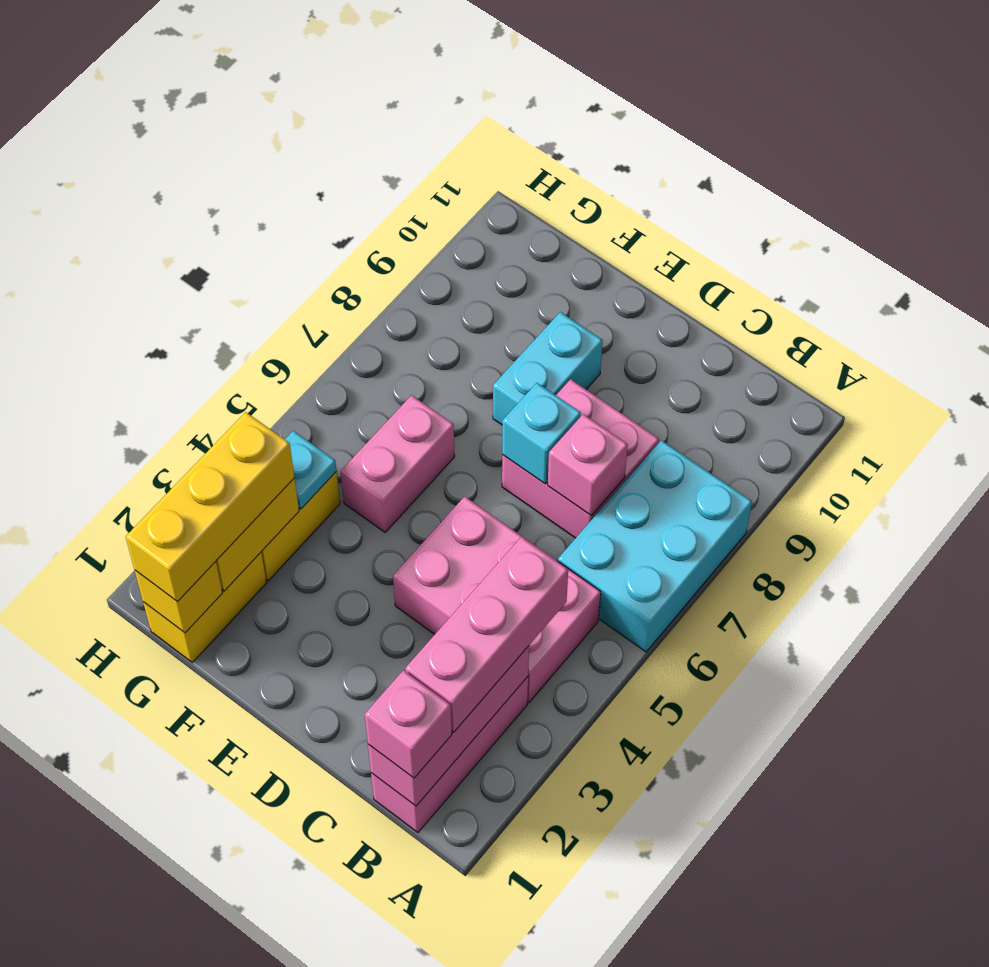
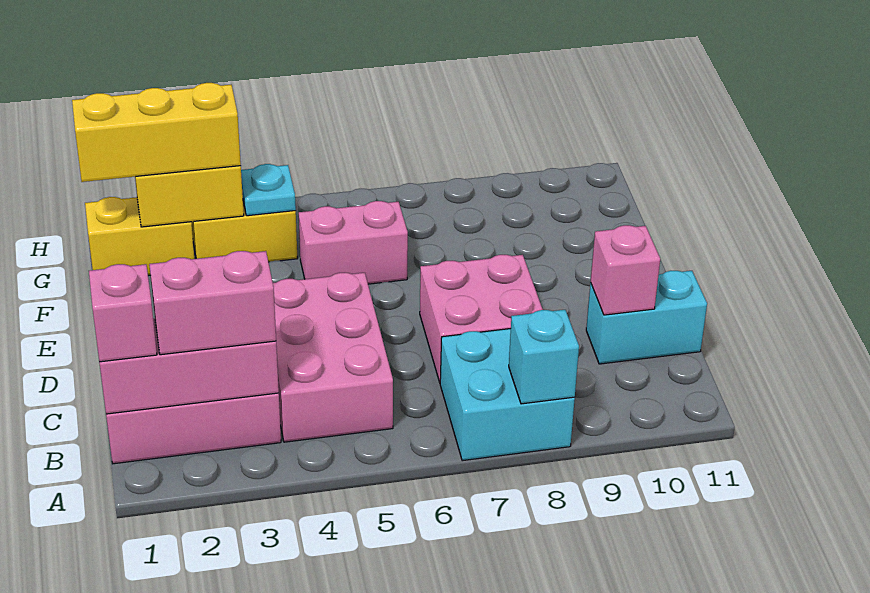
cyan brick A6:B8 level 1 -> cyan brick A7:B8 level 1
pink brick B2:B4 level 3 -> pink brick B2:B3 level 3
pink brick C7 level 2 -> pink brick C10 level 2
cyan brick D7 level 2 -> cyan brick A8 level 2
cyan brick E8:E9 level 1 -> cyan brick C10:C11 level 1
yellow brick G1 level 2 -> none

